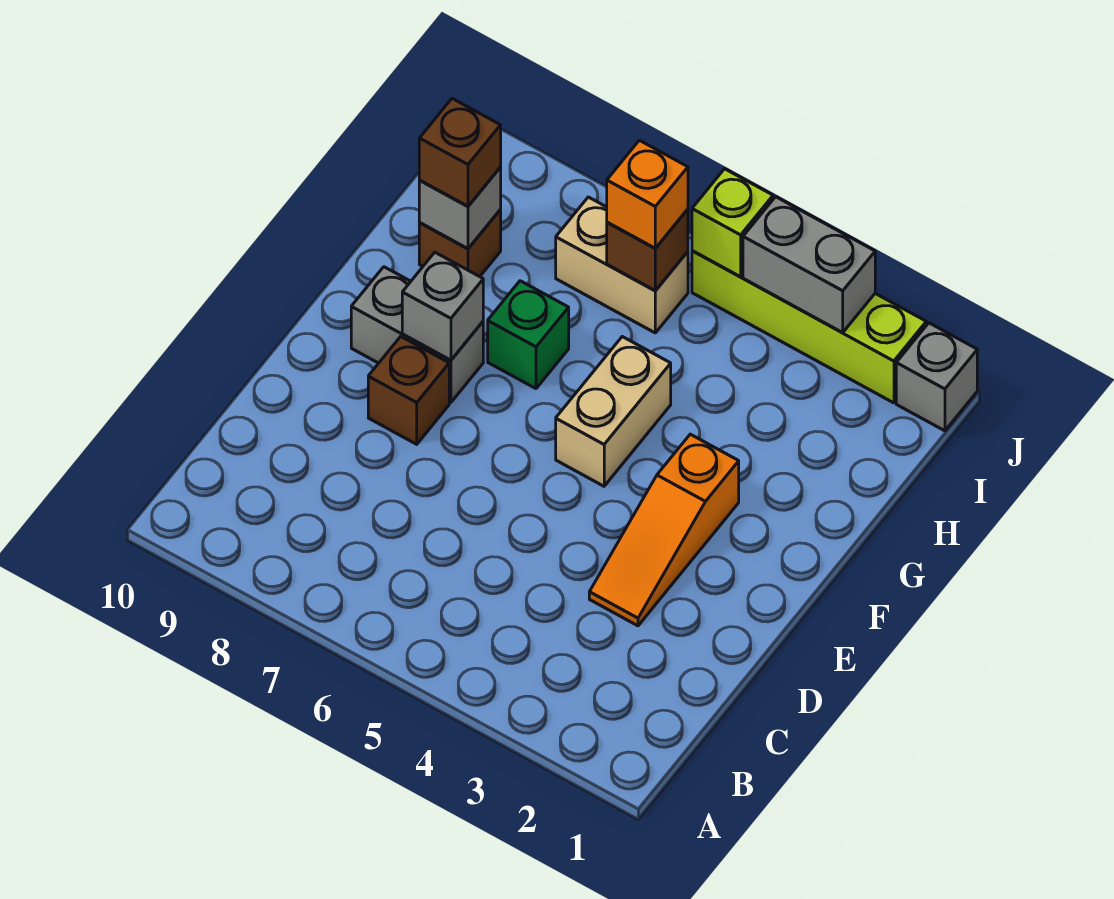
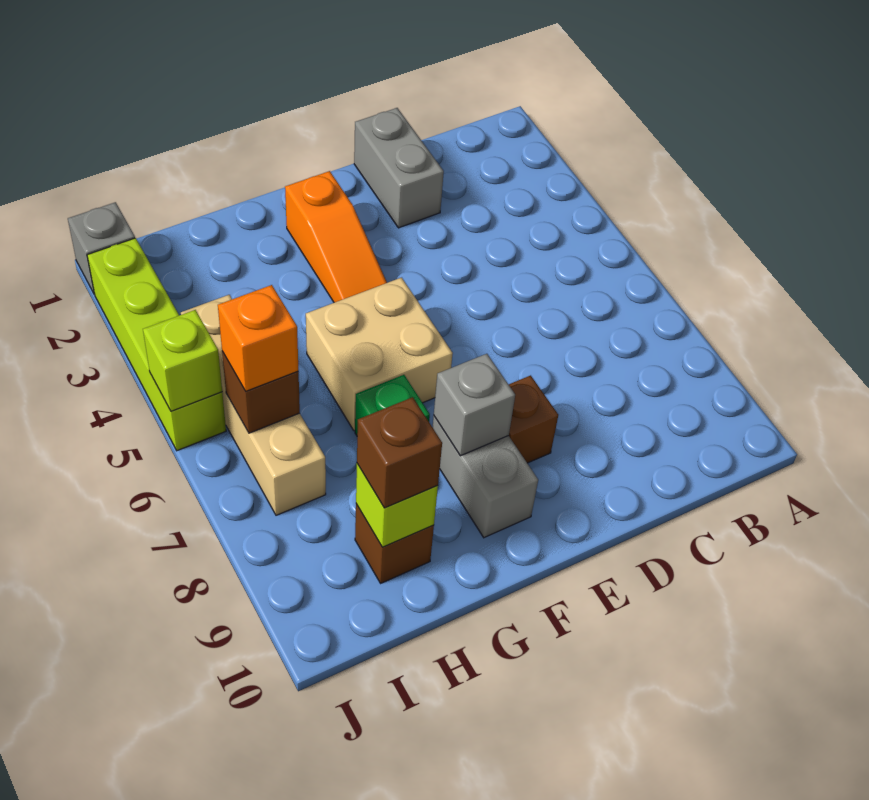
orange slope D3:F3 level 1 top F -> orange slope F2:F4 level 1 top 2
tan brick F5:G5 level 1 -> tan brick F5:G6 level 1
grey brick H9 level 2 -> lime brick H9 level 2
tan brick I6:I7 level 1 -> tan brick I4:I7 level 1
grey brick J3:J4 level 2 -> grey brick D1:D2 level 1

